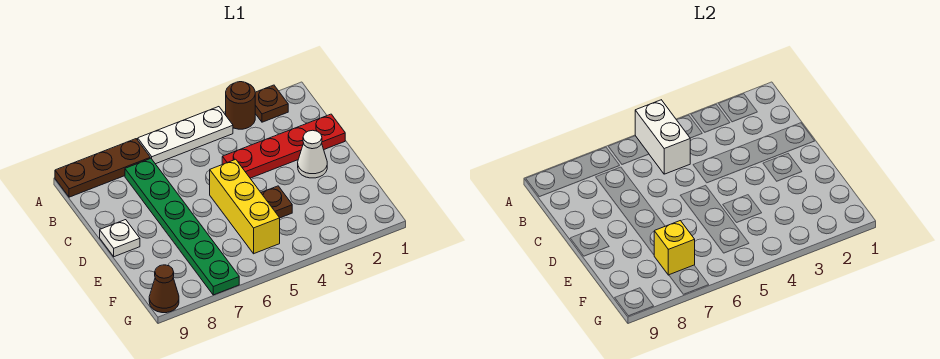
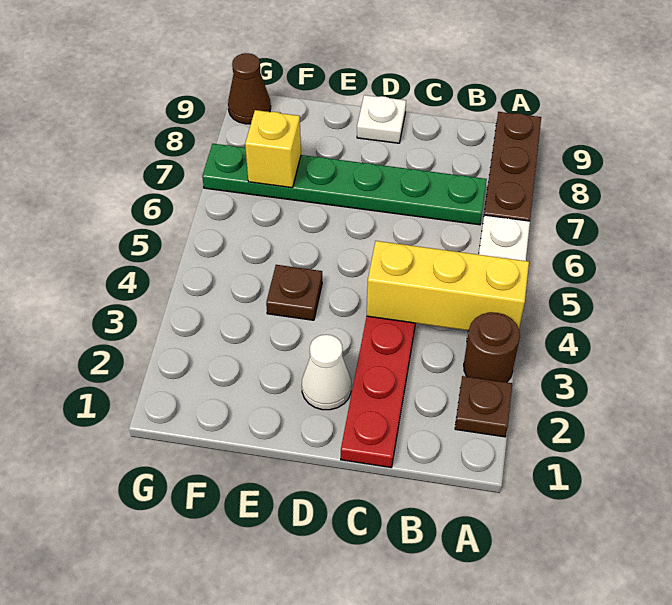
white brick A5:B5 level 2 -> none
yellow brick D5:F5 level 1 -> yellow brick A4:C4 level 2

